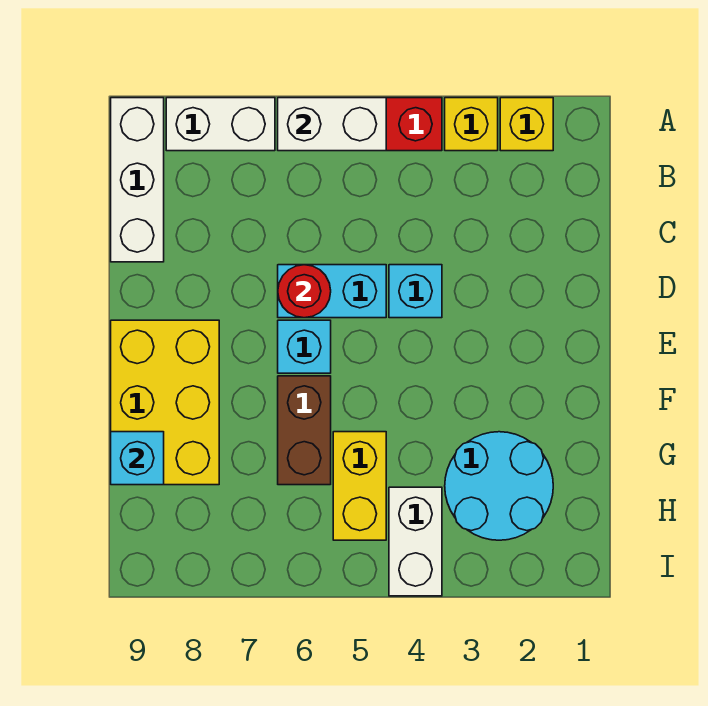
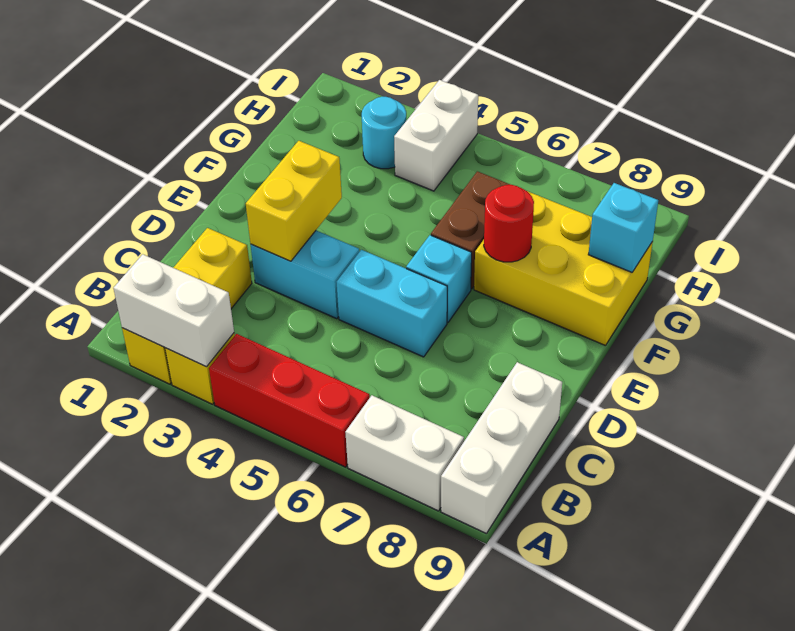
yellow brick A2 level 1 -> yellow brick A2:C2 level 1
white brick A5:A6 level 2 -> white brick A2:A3 level 2
cyan brick D4 level 1 -> cyan brick D3:D4 level 1
red round brick D6 level 2 -> red round brick F7 level 2
yellow brick E8:G9 level 1 -> yellow brick F7:G9 level 1
cyan round brick G2:H3 level 1 -> cyan round brick H3 level 1
yellow brick G5:H5 level 1 -> yellow brick D3:E3 level 2

